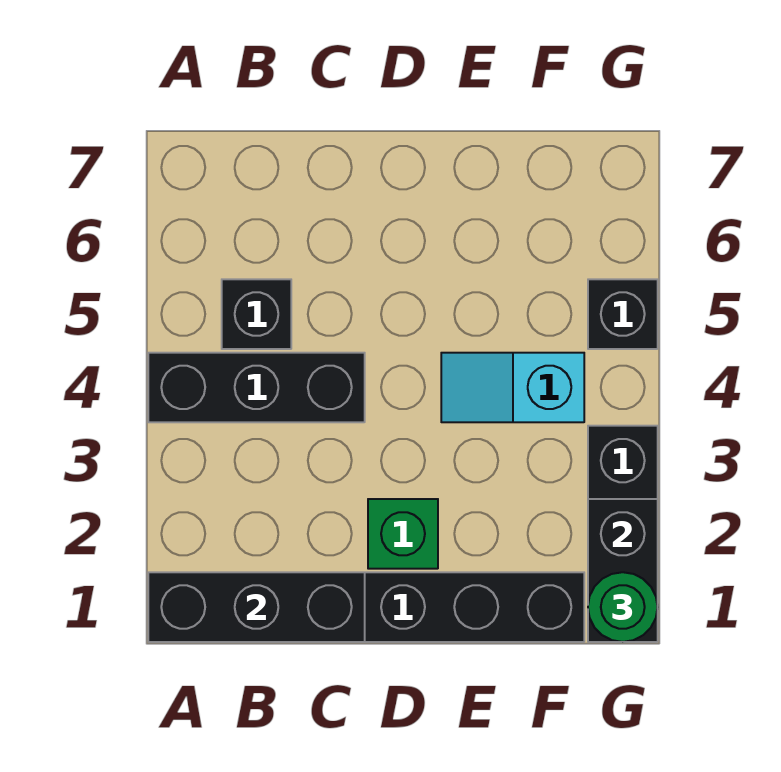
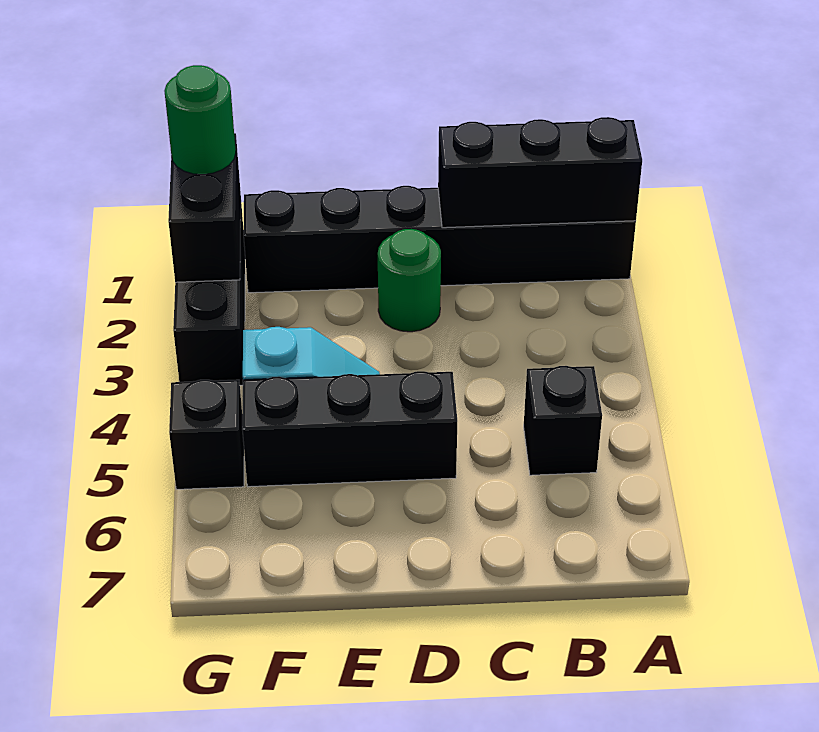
black brick A4:C4 level 1 -> black brick D5:F5 level 1
green brick D2 level 1 -> green round brick D2 level 1

